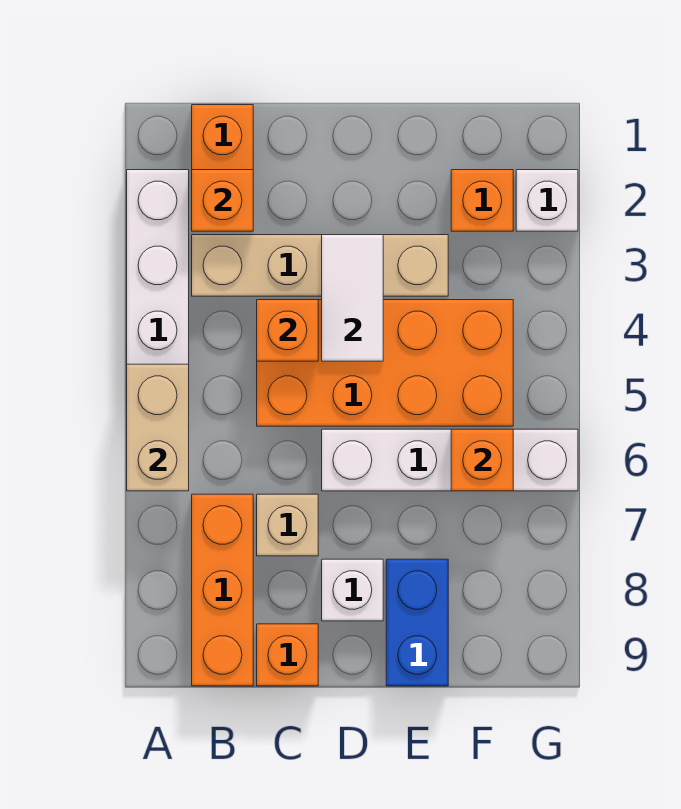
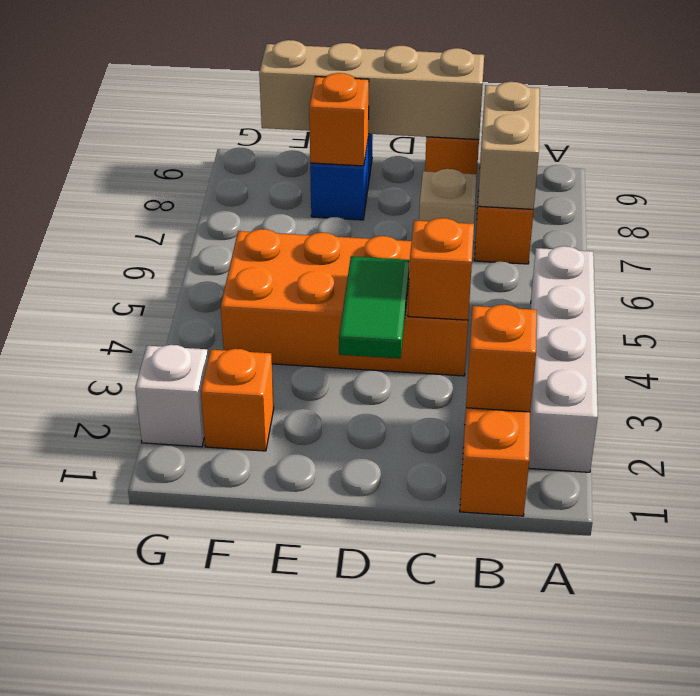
tan brick A5:A6 level 2 -> tan brick B7:B8 level 2
tan brick B3:E3 level 1 -> tan brick C9:F9 level 2
white tile D3:D4 level 2 -> green tile D3:D4 level 2
white brick D6:G6 level 1 -> none
white brick D8 level 1 -> none
orange brick F6 level 2 -> orange brick E8 level 2

